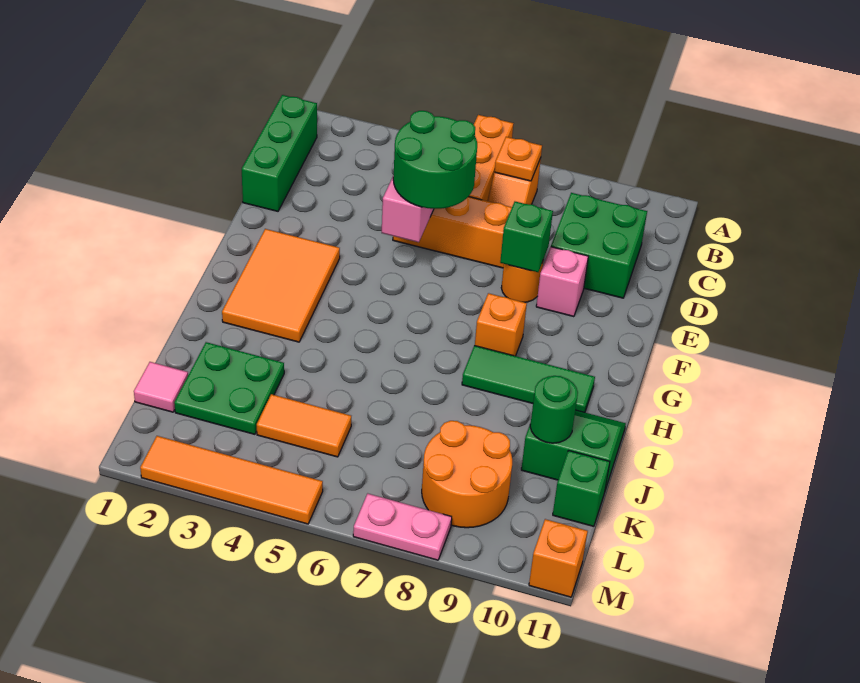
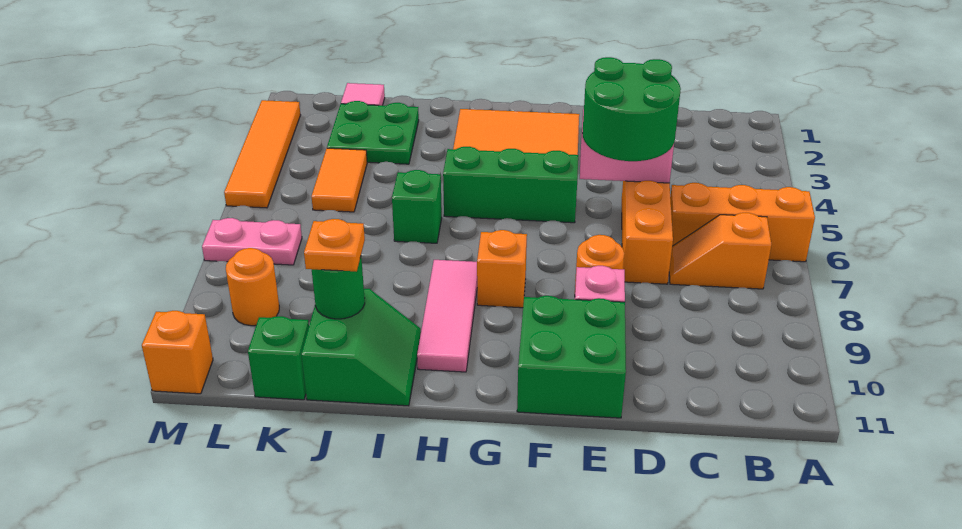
green brick B1:D1 level 1 -> green brick F5:H5 level 1
orange plate B7 level 2 -> orange plate J10 level 3
green brick C9:D10 level 1 -> green brick E10:F11 level 1
green brick E8 level 2 -> green brick I6 level 1
green tile H8:H10 level 1 -> pink tile H8:H10 level 1
orange round brick K8:L9 level 1 -> orange round brick L9 level 1
pink plate M7:M8 level 1 -> pink plate L7:M7 level 1

